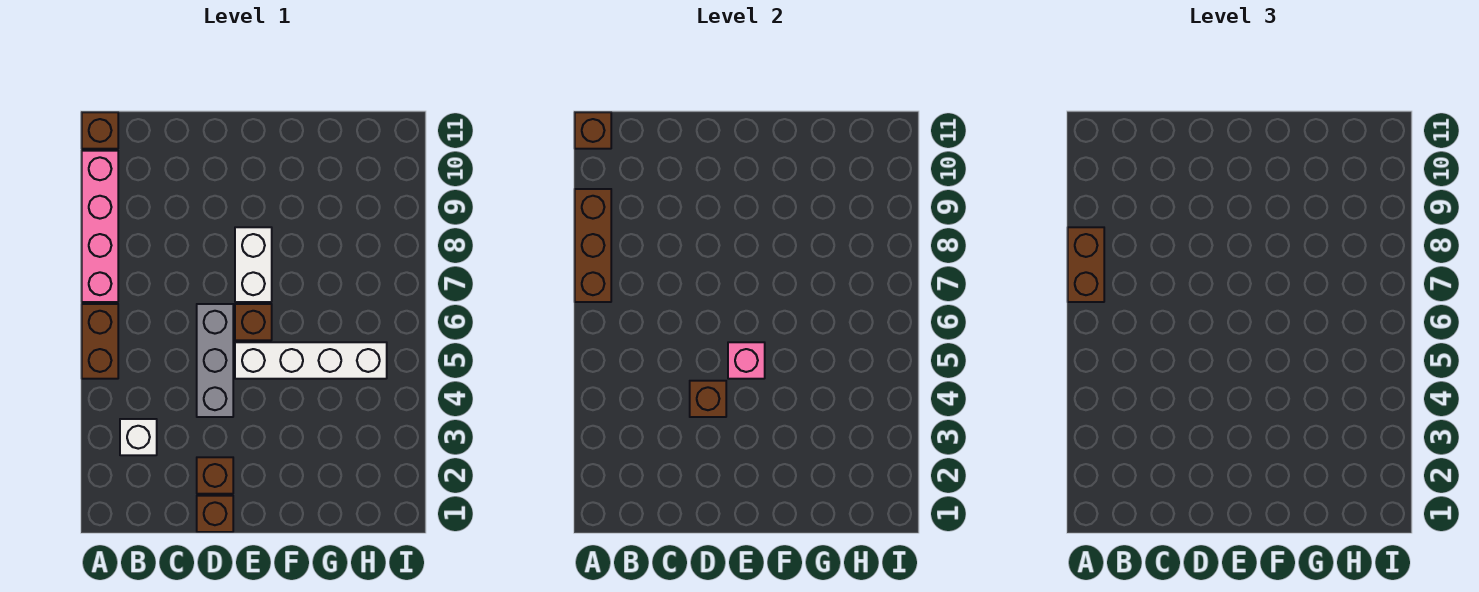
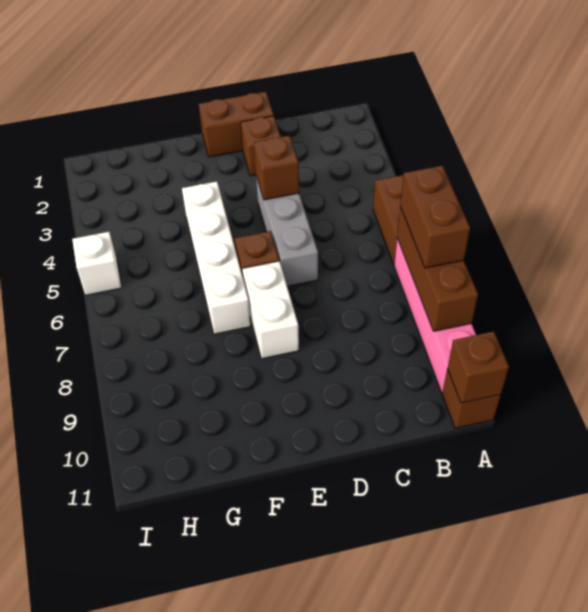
white brick B3 level 1 -> white brick I5 level 1
brown brick D1 level 1 -> brown brick D1:E1 level 1
white brick E5:H5 level 1 -> white brick F4:F7 level 1
pink brick E5 level 2 -> none

